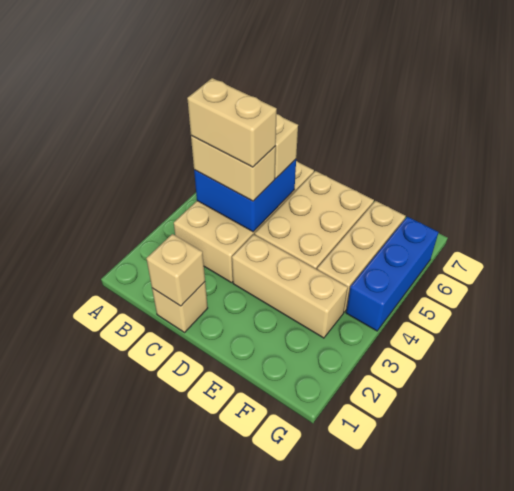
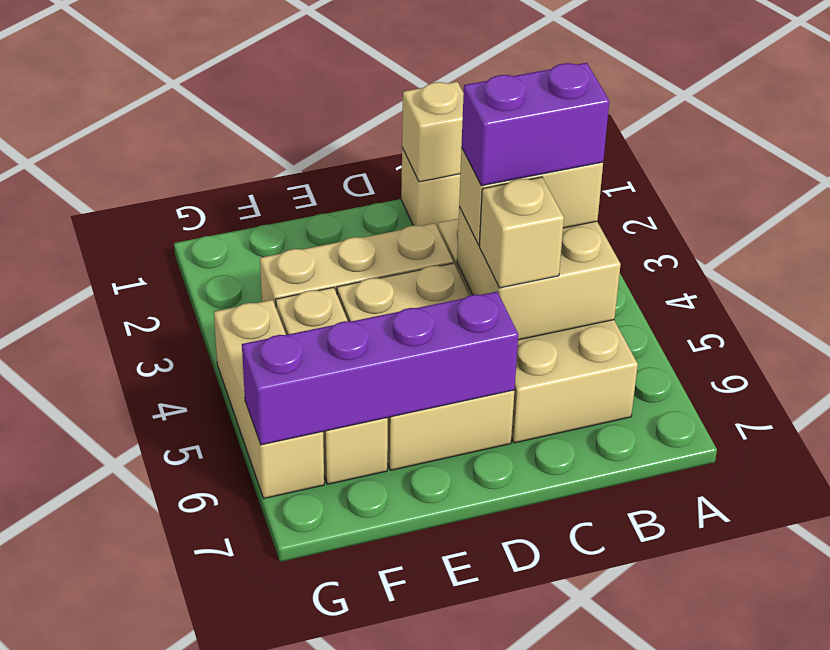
blue brick B4:C5 level 2 -> tan brick B4:C5 level 2
tan brick B4:C4 level 4 -> purple brick B4:C4 level 4
none -> purple brick D6:G6 level 2
blue brick G4:G6 level 1 -> tan brick G4:G6 level 1

